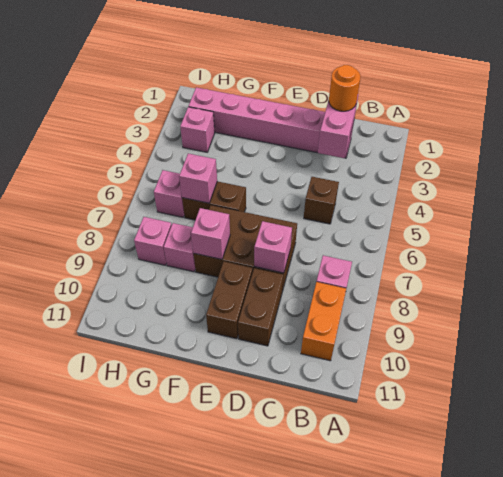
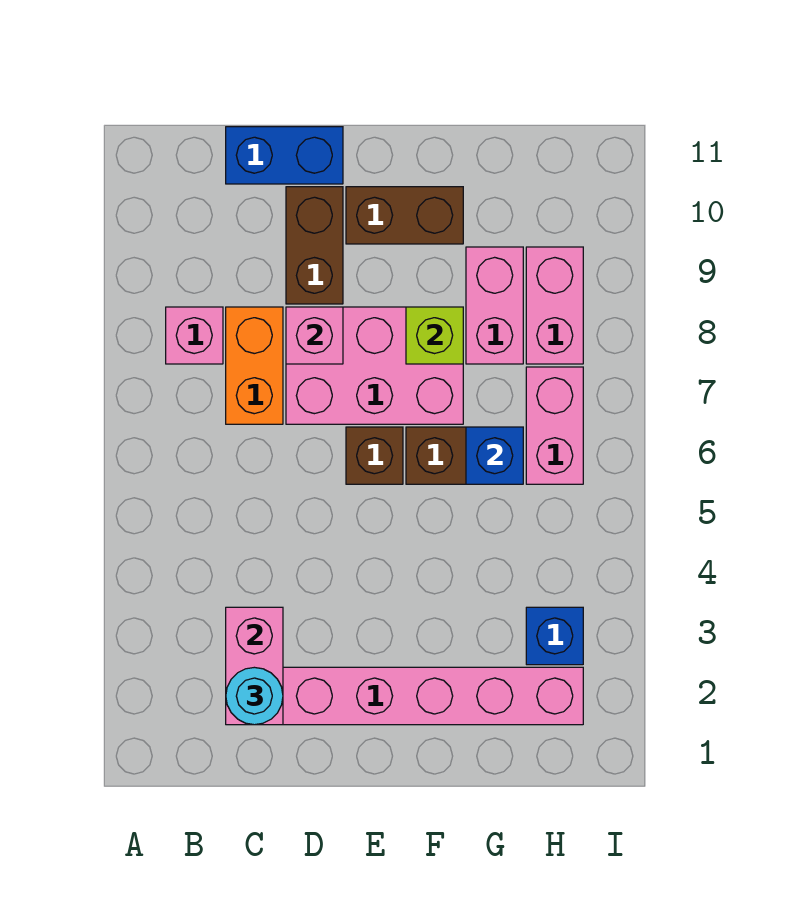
orange brick B9:B10 level 1 -> orange brick C7:C8 level 1
orange round brick C2 level 3 -> cyan round brick C2 level 3
brown brick C5 level 1 -> brown brick E6 level 1
none -> blue brick C11:D11 level 1
brown brick D7:F8 level 1 -> pink brick D7:F8 level 1
brown brick E9:E10 level 1 -> brown brick E10:F10 level 1
pink brick F8 level 2 -> lime brick F8 level 2
pink brick G6 level 2 -> blue brick G6 level 2
pink brick G8 level 1 -> pink brick G8:G9 level 1
pink brick H3 level 1 -> blue brick H3 level 1
pink brick H6 level 1 -> pink brick H6:H7 level 1
pink brick H8 level 1 -> pink brick H8:H9 level 1

